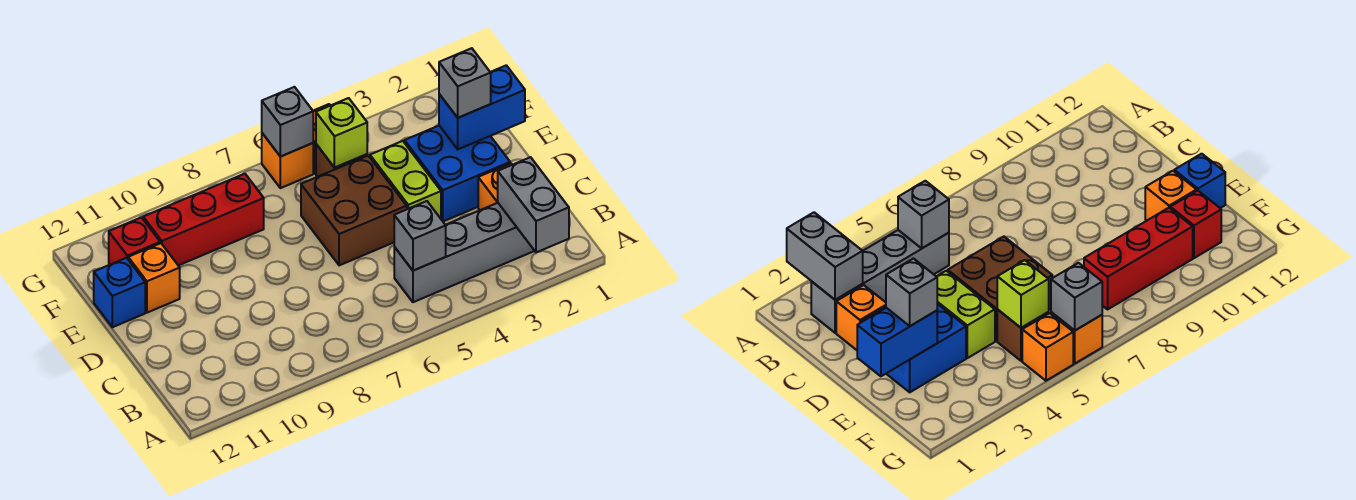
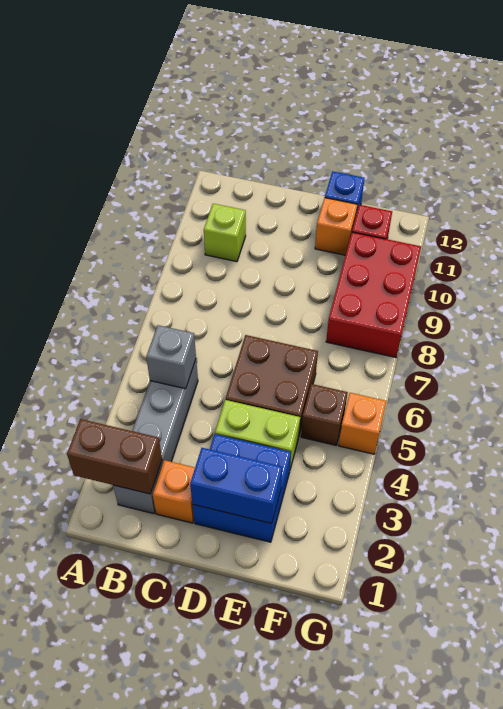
grey brick A2:B2 level 2 -> brown brick A2:B2 level 2
blue brick E1:E2 level 2 -> blue brick D2:E2 level 2
grey brick E2 level 3 -> none
lime brick F5 level 2 -> lime brick B10 level 1
red brick F8:F10 level 1 -> red brick F8:G10 level 1
orange brick G6 level 1 -> none
grey brick G6 level 2 -> none

